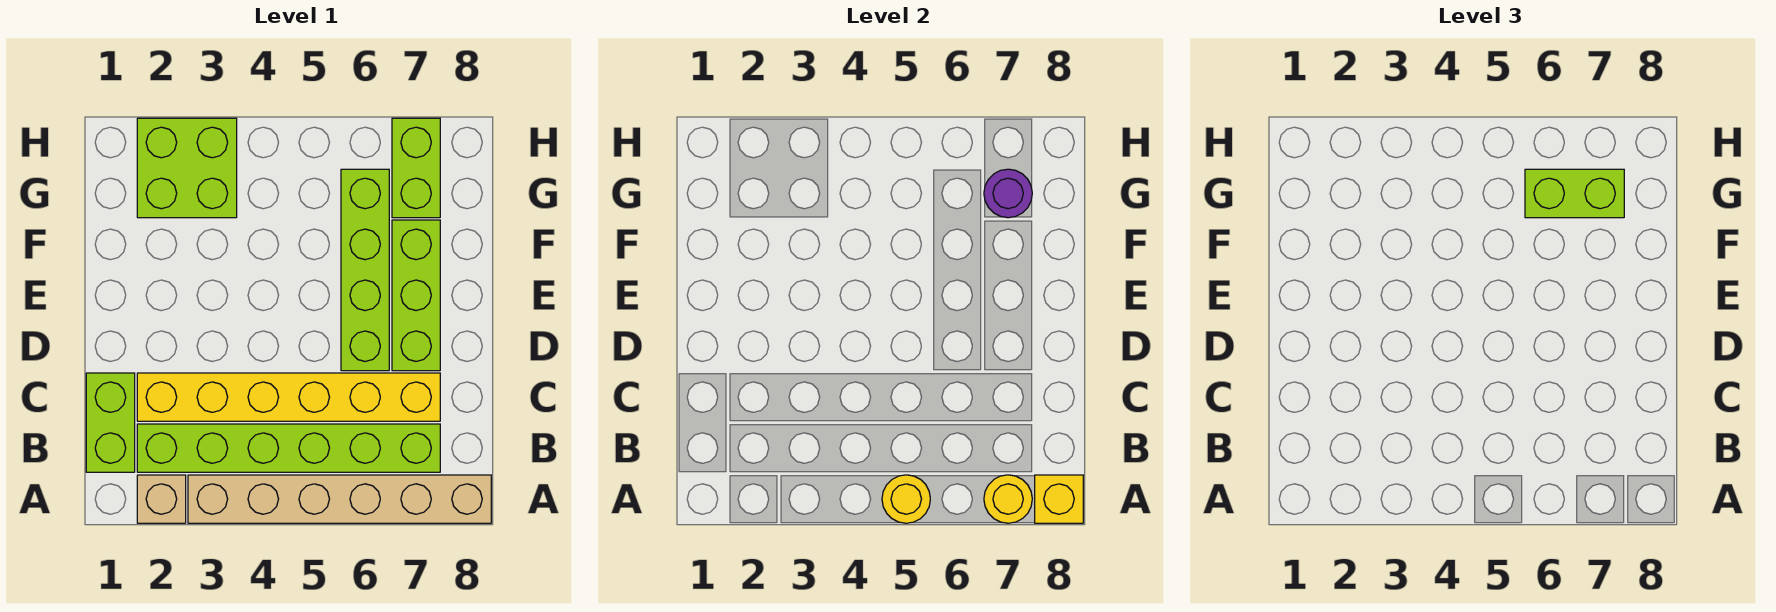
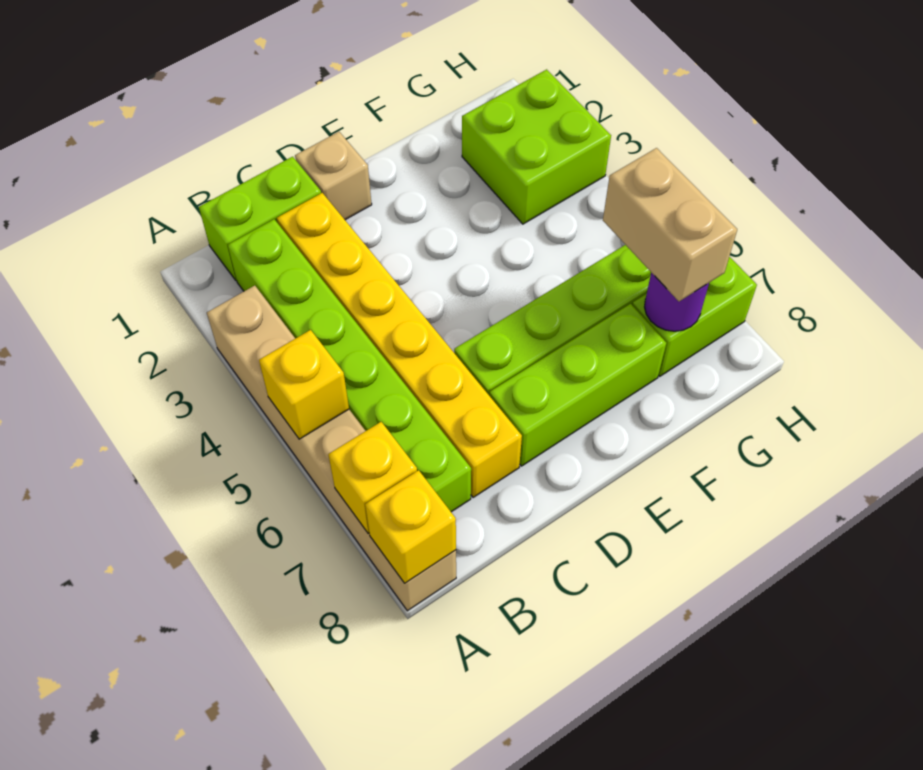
tan brick A2 level 1 -> tan brick D1 level 1
yellow round brick A5 level 2 -> yellow brick A5 level 2
yellow round brick A7 level 2 -> yellow brick A7 level 2
lime brick G6:G7 level 3 -> tan brick G6:G7 level 3

